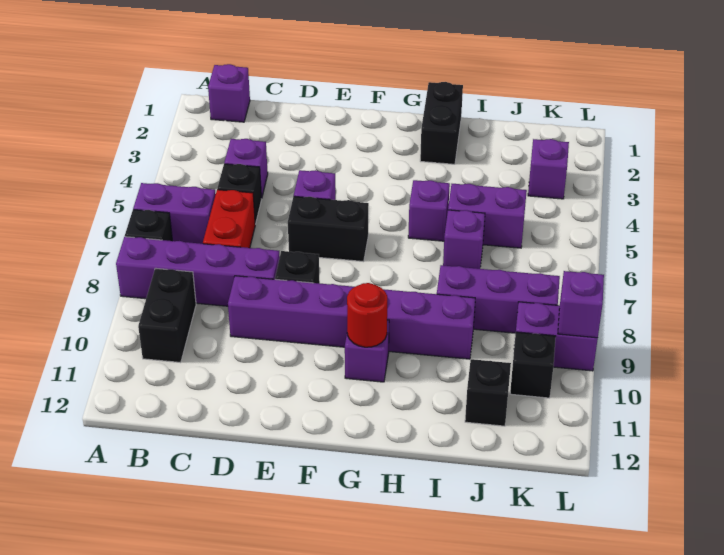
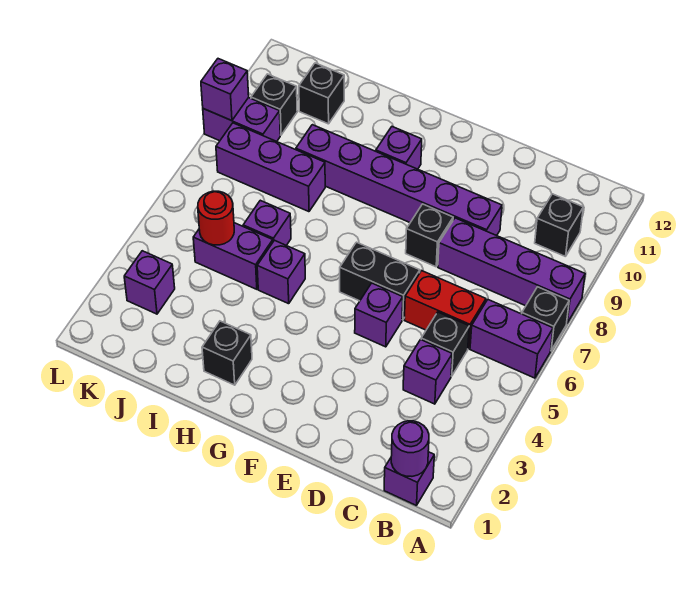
none -> purple round brick B1 level 2
black brick B9:B10 level 1 -> black brick B10 level 1
red brick C6:C7 level 1 -> red brick C6:D6 level 1
red round brick G10 level 2 -> red round brick J5 level 2
black brick H1:H2 level 1 -> black brick H2 level 1

